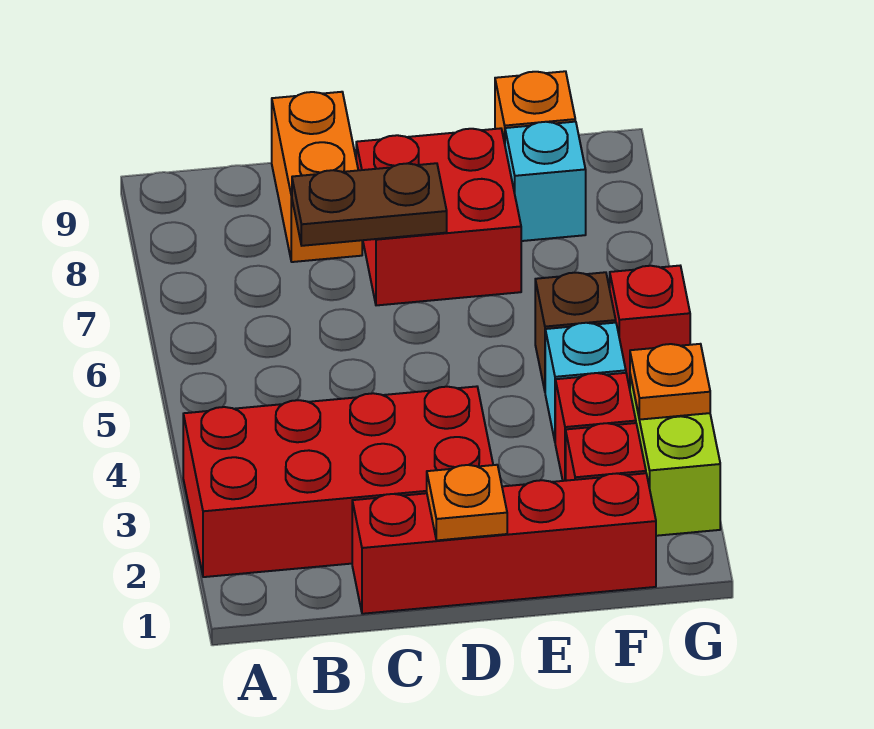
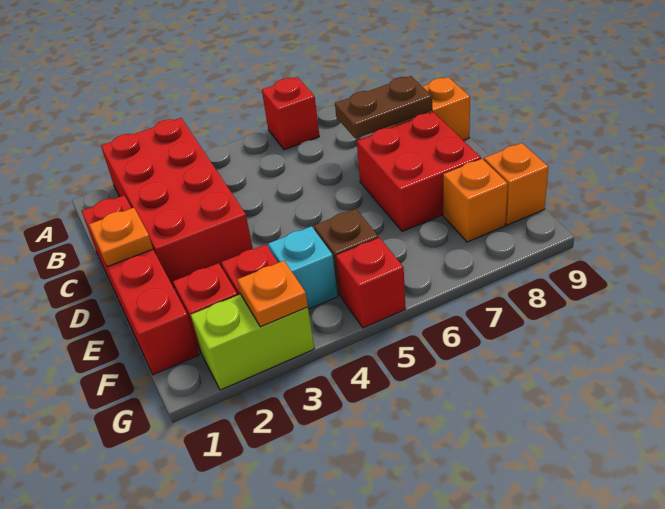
none -> red brick A6 level 1
brown plate C7:D7 level 2 -> brown plate C7:C8 level 2
cyan brick F8 level 1 -> orange brick F8 level 1

